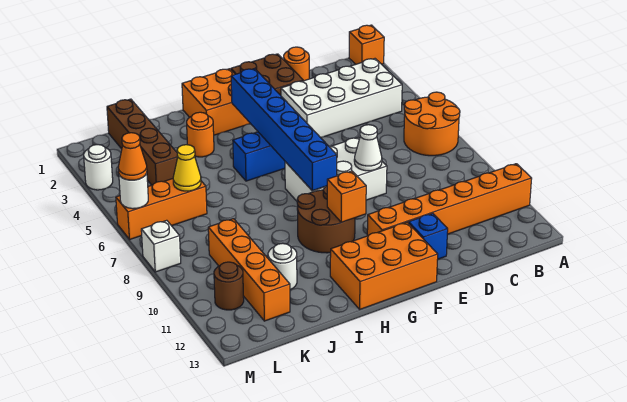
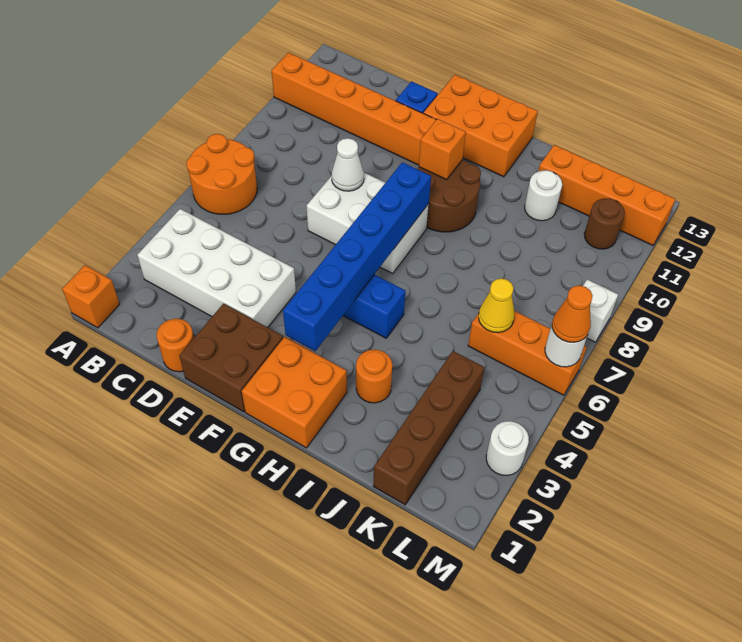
orange brick K9:K12 level 1 -> orange brick J12:M12 level 1

